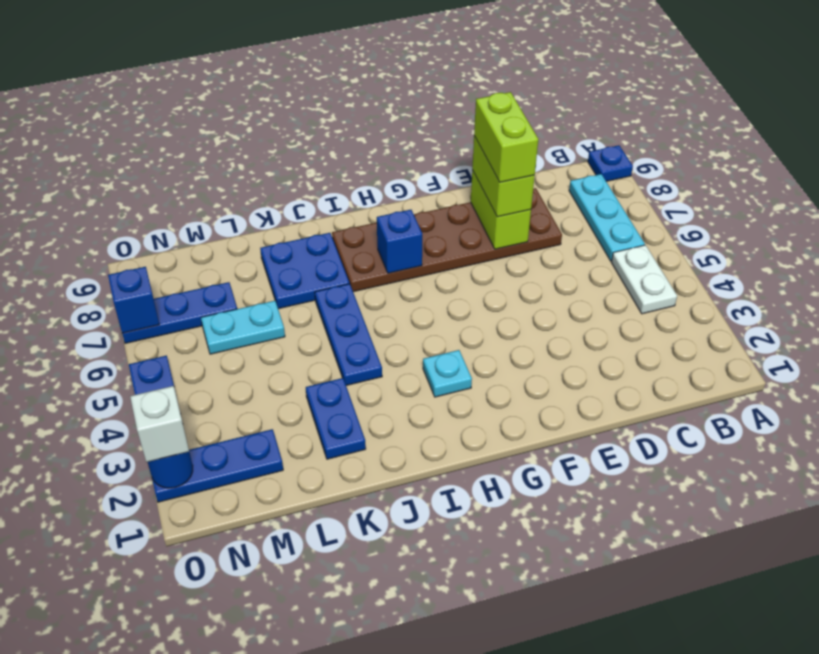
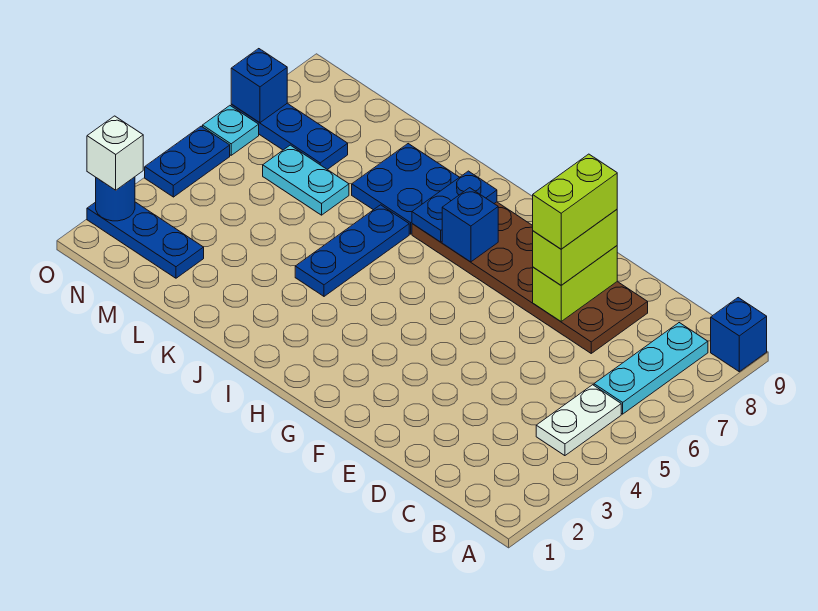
blue plate A9 level 1 -> blue brick A9 level 1
cyan plate H3 level 1 -> cyan plate O6 level 1
blue plate K2:K3 level 1 -> blue plate I7:I8 level 2

